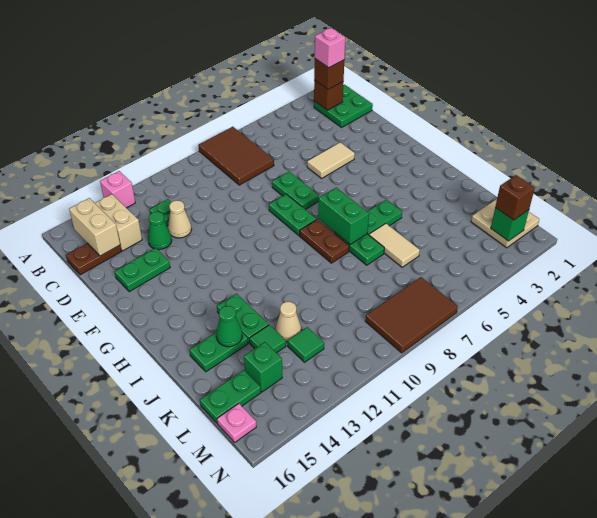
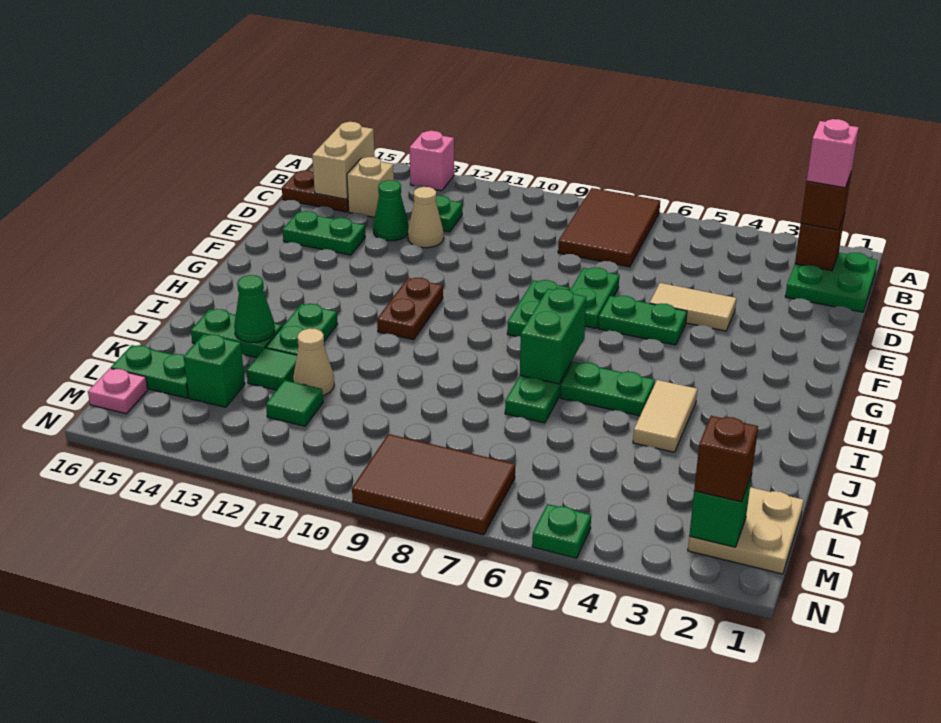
tan brick B14:C14 level 1 -> tan brick C14 level 1
none -> green plate F5:F6 level 1
brown plate H8:I8 level 1 -> brown plate G11:H11 level 1
tan tile J6:K6 level 1 -> tan tile I4:J4 level 1
none -> green plate N5 level 1

